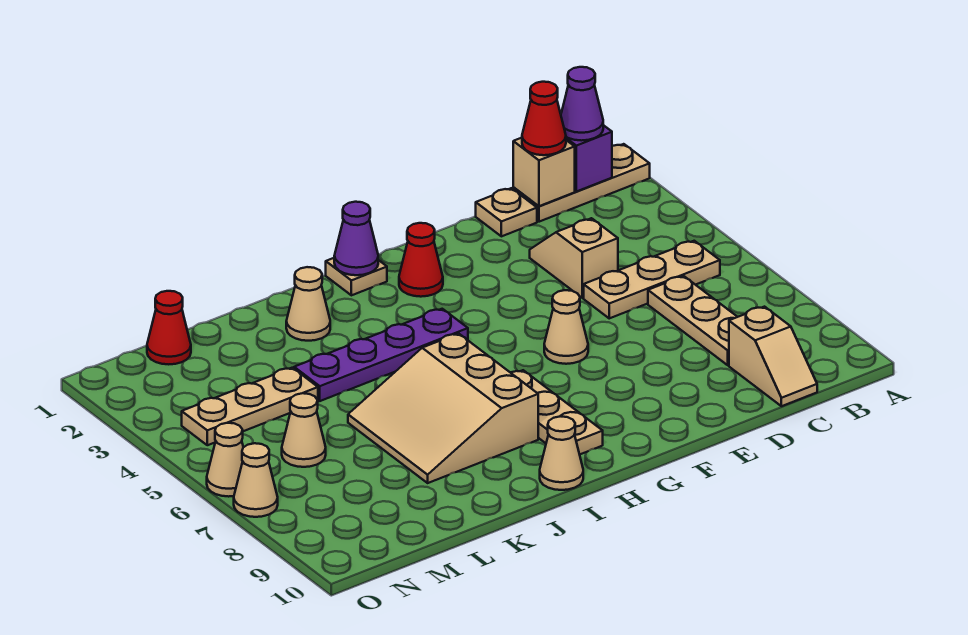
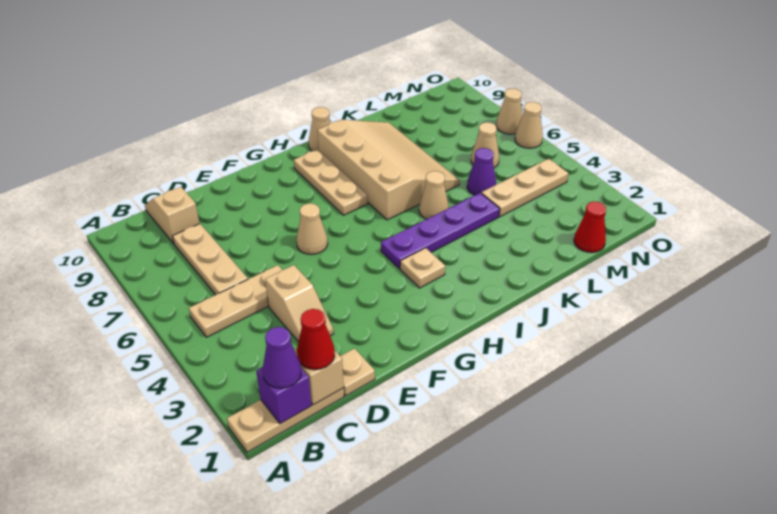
red cone G2 level 1 -> none
tan plate H1 level 1 -> tan plate H3 level 1
purple cone H1 level 2 -> purple cone L5 level 1
tan slope I6:K8 level 1 top I -> tan slope I6:K9 level 1 top I
tan cone J2 level 1 -> tan cone J5 level 1

